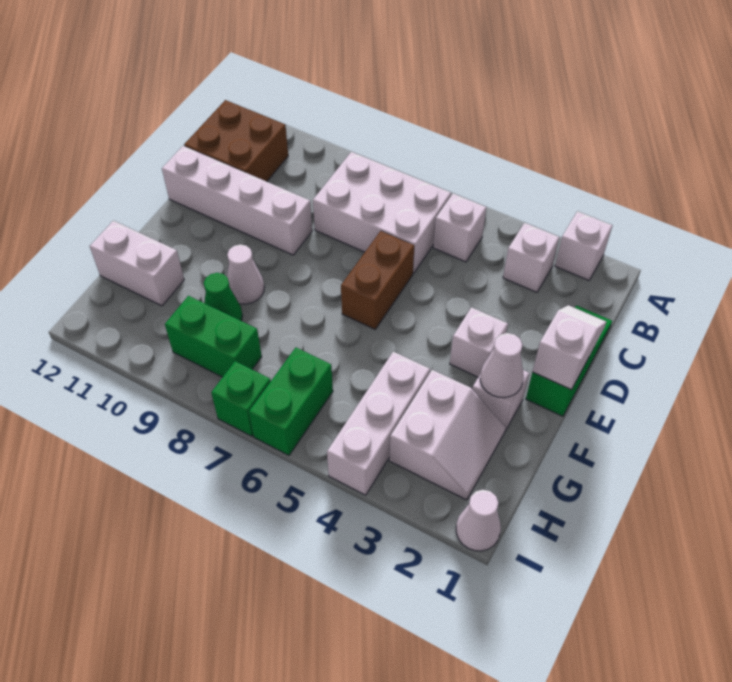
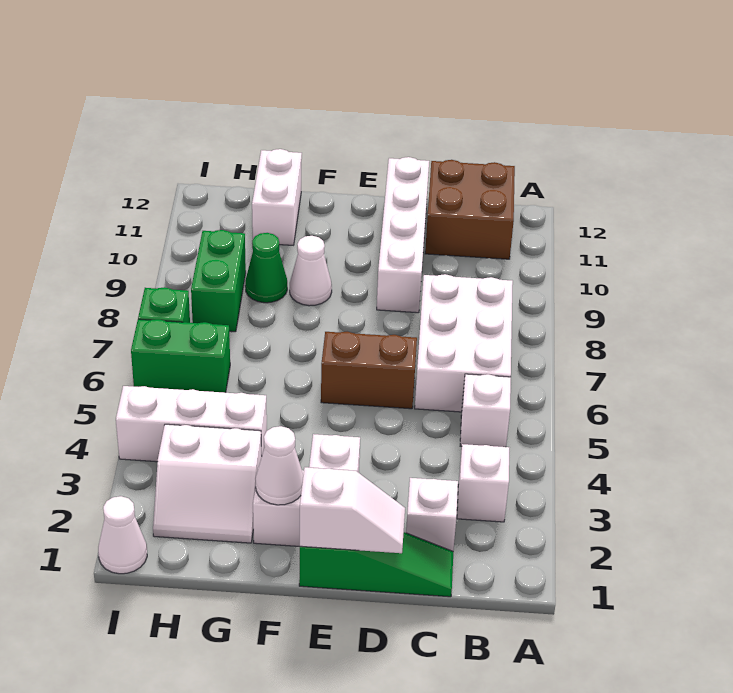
white brick A2 level 1 -> white brick C2 level 1

